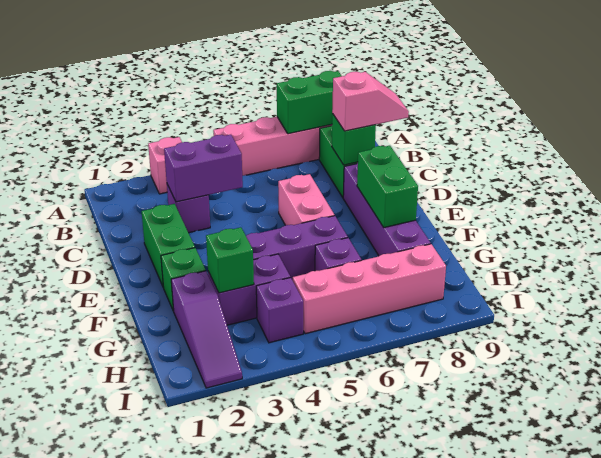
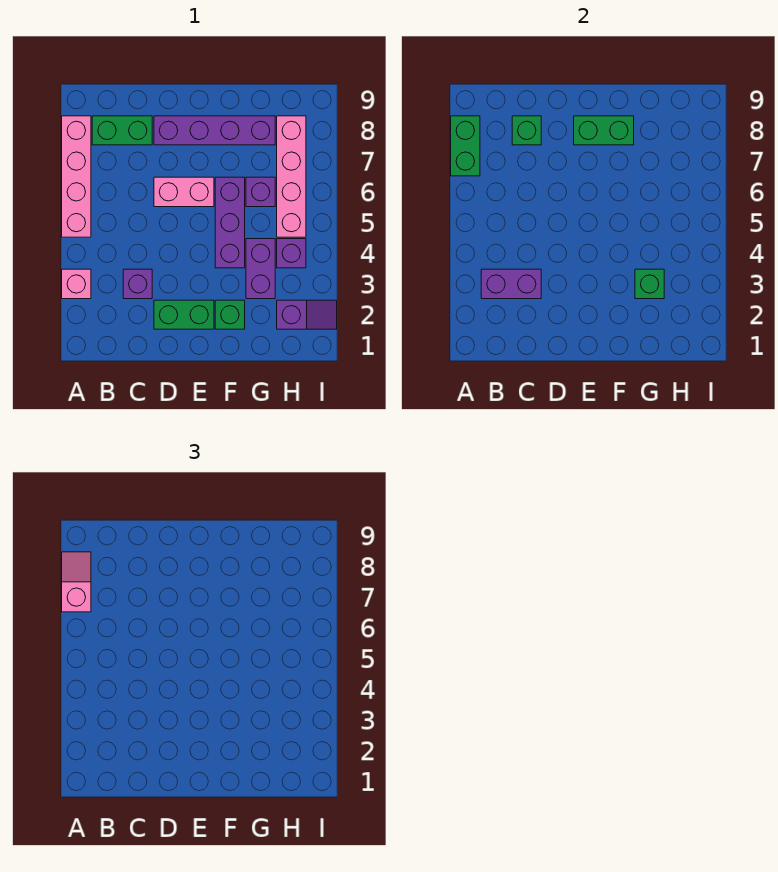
purple brick C3:C4 level 2 -> purple brick B3:C3 level 2
pink slope C8:C9 level 3 top 8 -> pink slope A7:A8 level 3 top 7
purple slope G2:I2 level 1 top G -> purple slope H2:I2 level 1 top H

